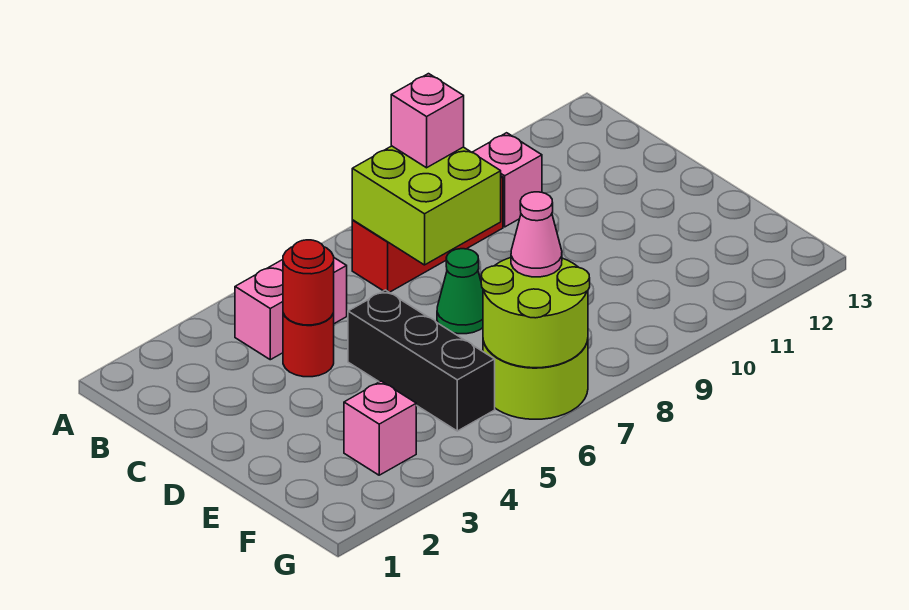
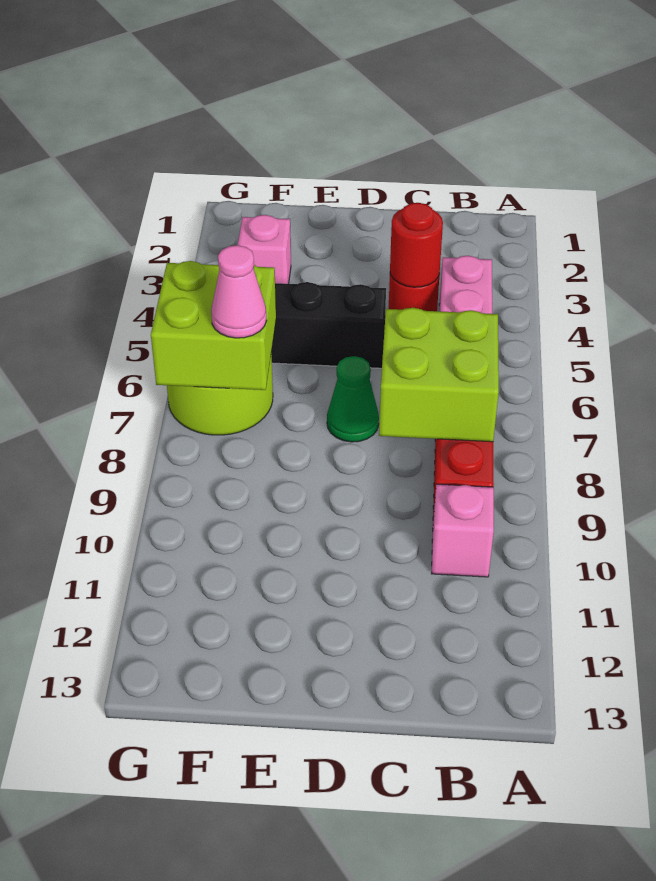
pink brick B8 level 3 -> none
lime round brick F6:G7 level 2 -> lime brick F6:G7 level 2

